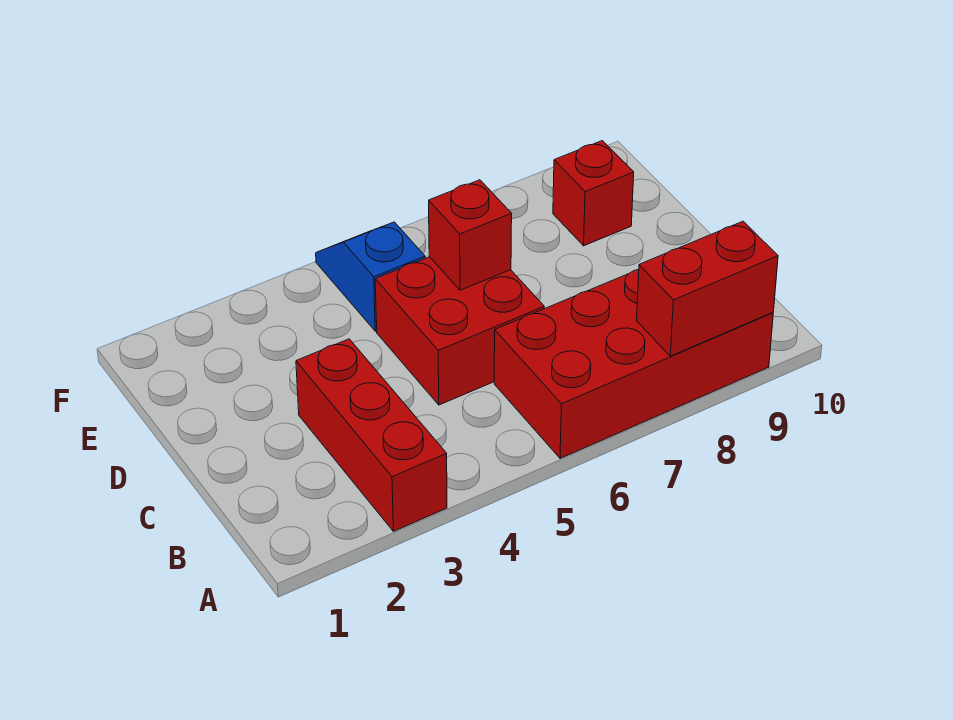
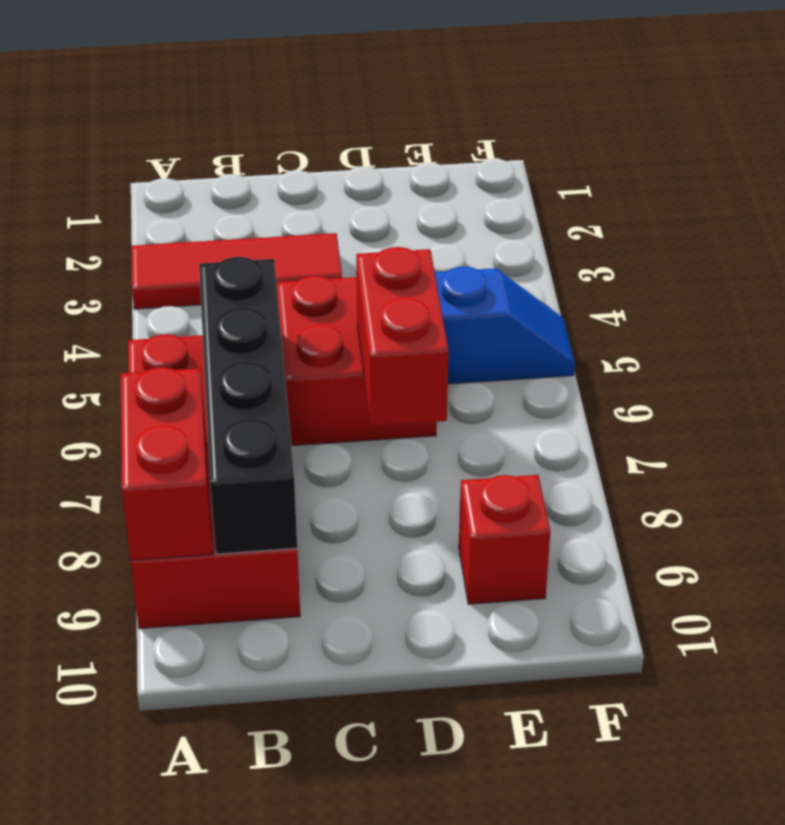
red brick A3:C3 level 1 -> red tile A3:C3 level 1
none -> black brick B6:B9 level 2
red brick D6 level 2 -> red brick D6:D7 level 2

